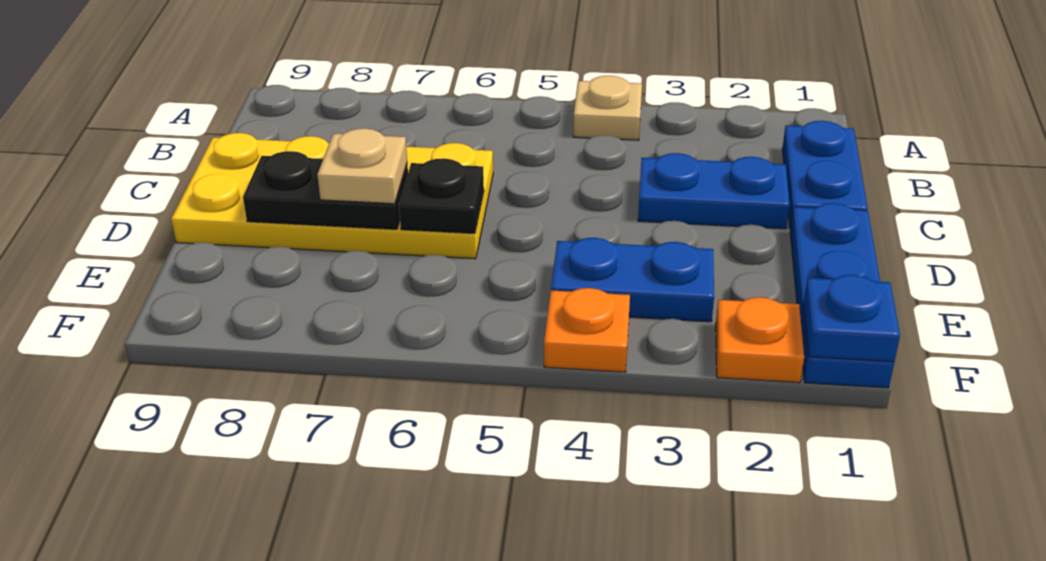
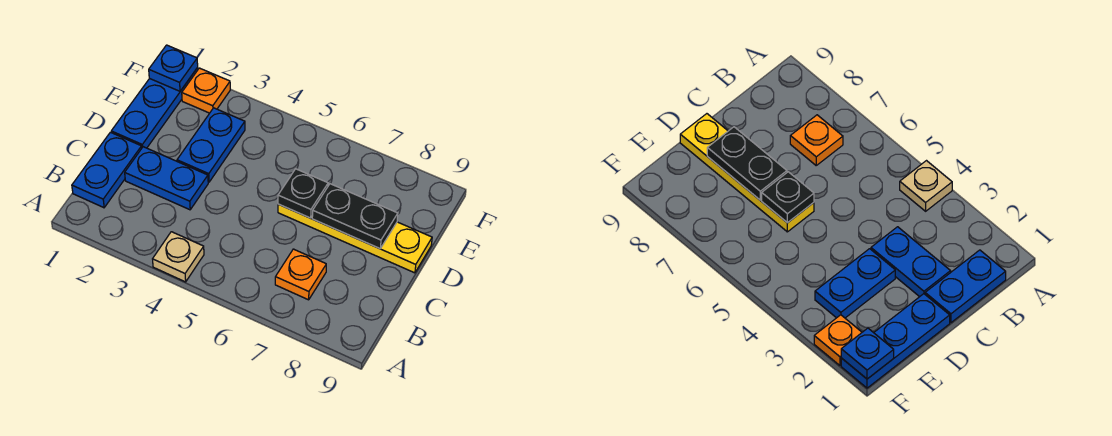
yellow plate C6:D9 level 1 -> yellow plate D6:D9 level 1
tan plate D7 level 3 -> none
blue plate E3:E4 level 1 -> blue plate D3:E3 level 1
orange plate F4 level 1 -> orange plate B7 level 1

